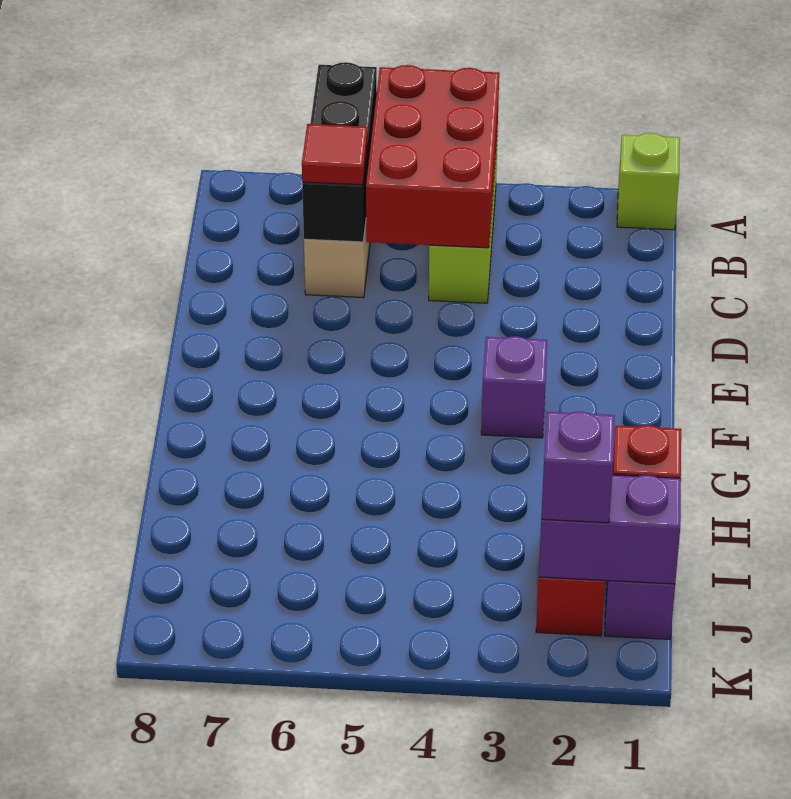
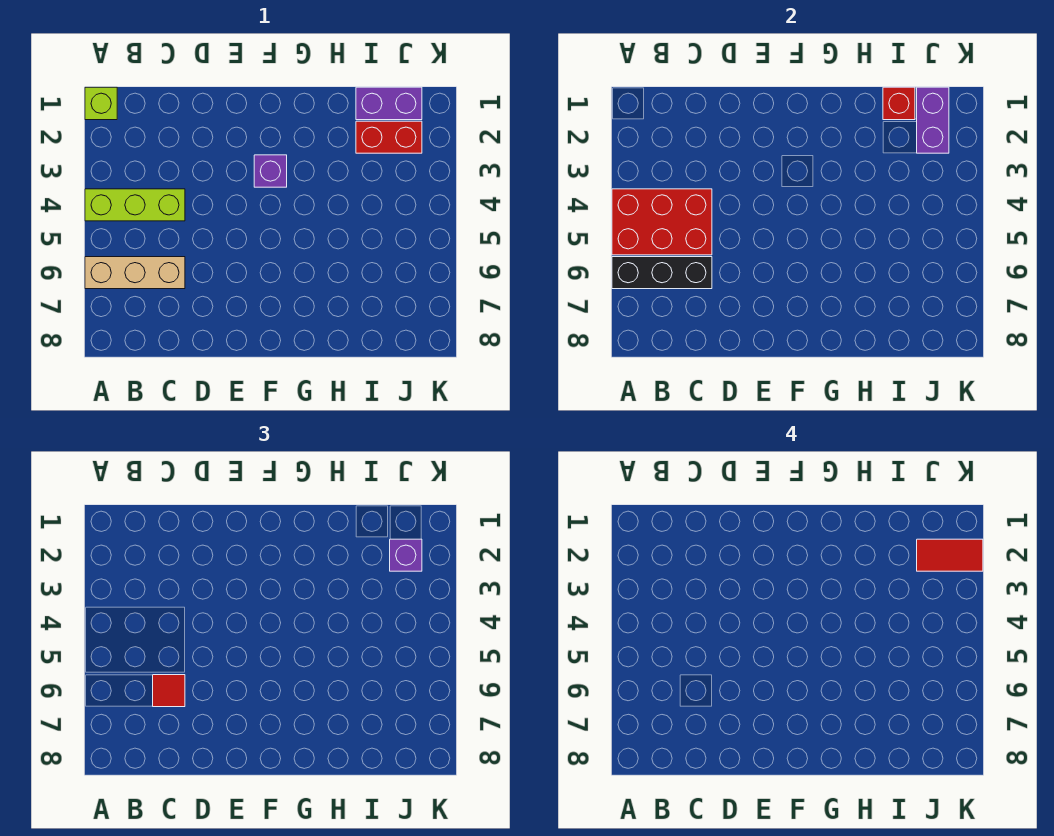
none -> red tile J2:K2 level 4

